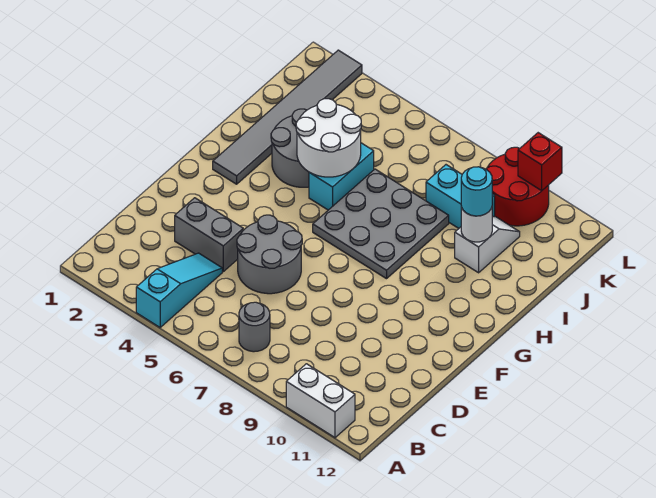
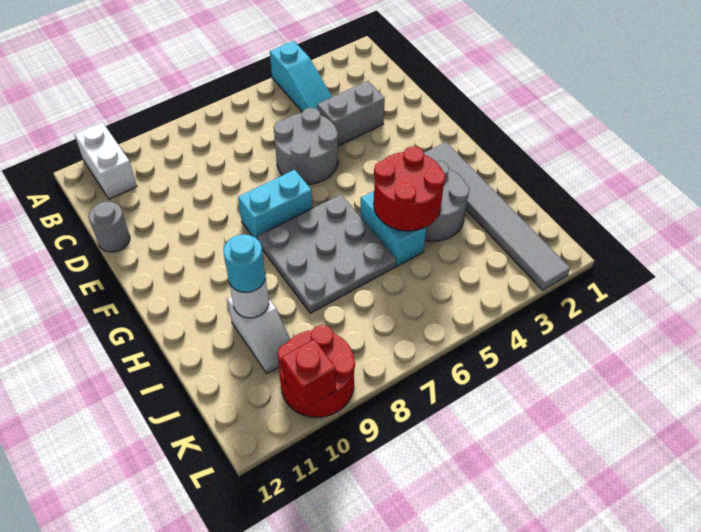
white brick A10:A11 level 1 -> white brick A11:B11 level 1
grey round brick B7 level 1 -> grey round brick D12 level 1
white round brick H4:I5 level 2 -> red round brick H4:I5 level 2
cyan brick J8:J9 level 1 -> cyan brick F7:F8 level 1

